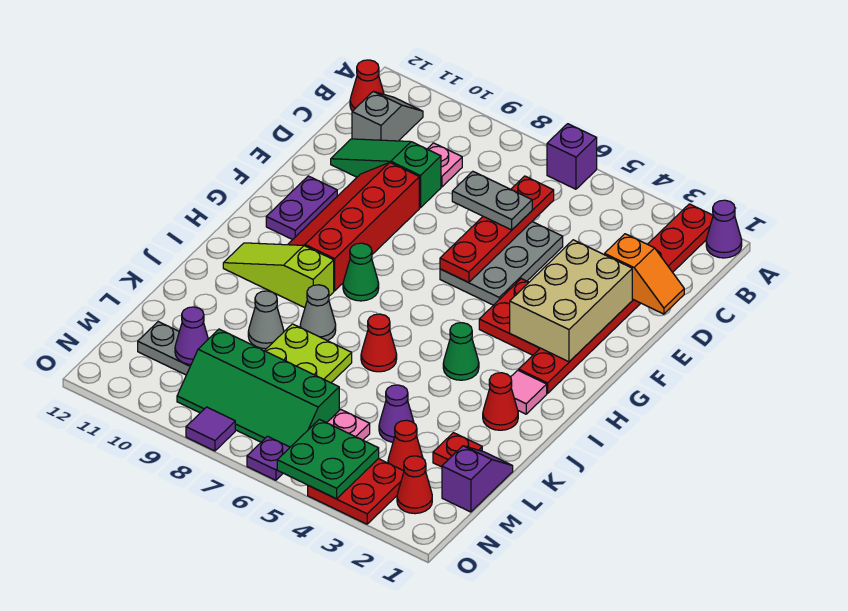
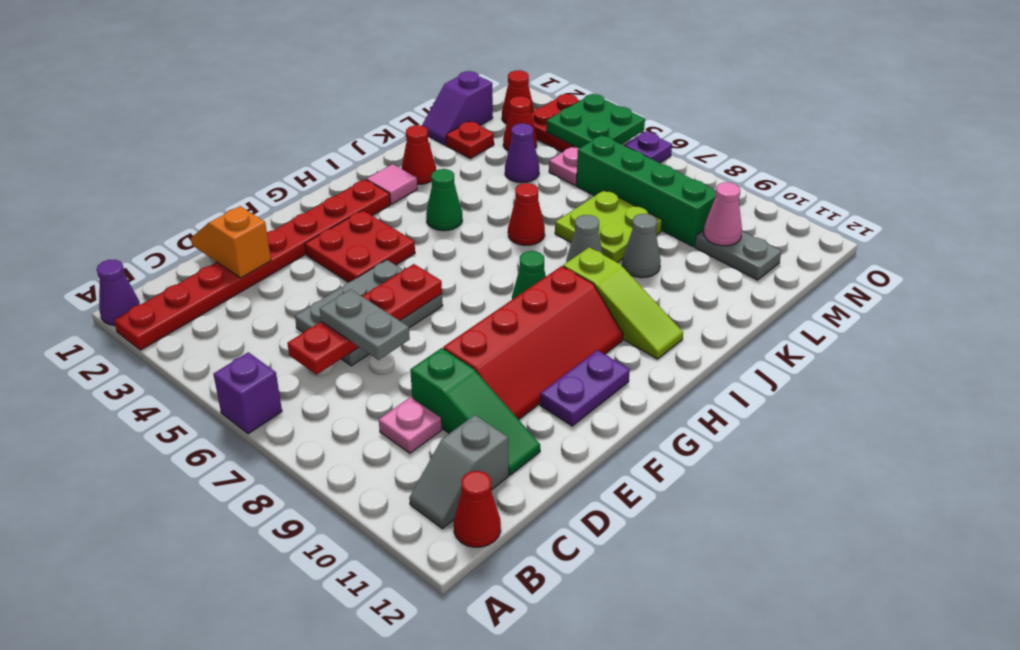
tan brick E2:G3 level 2 -> none
purple cone M10 level 2 -> pink cone M10 level 2
purple tile O8 level 1 -> none

